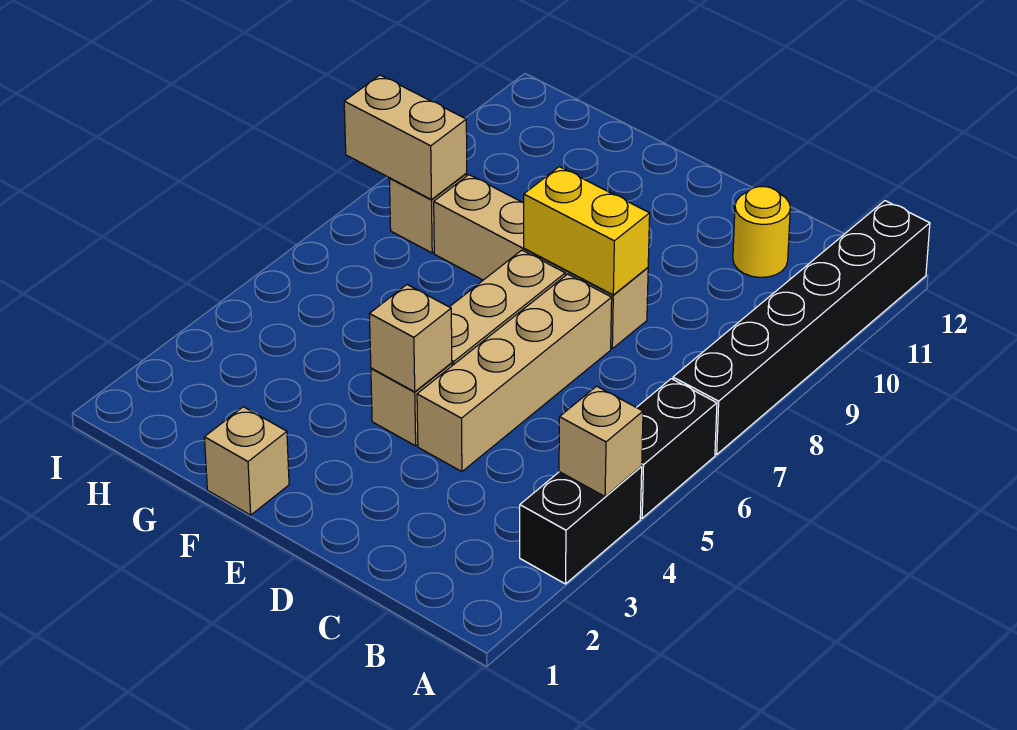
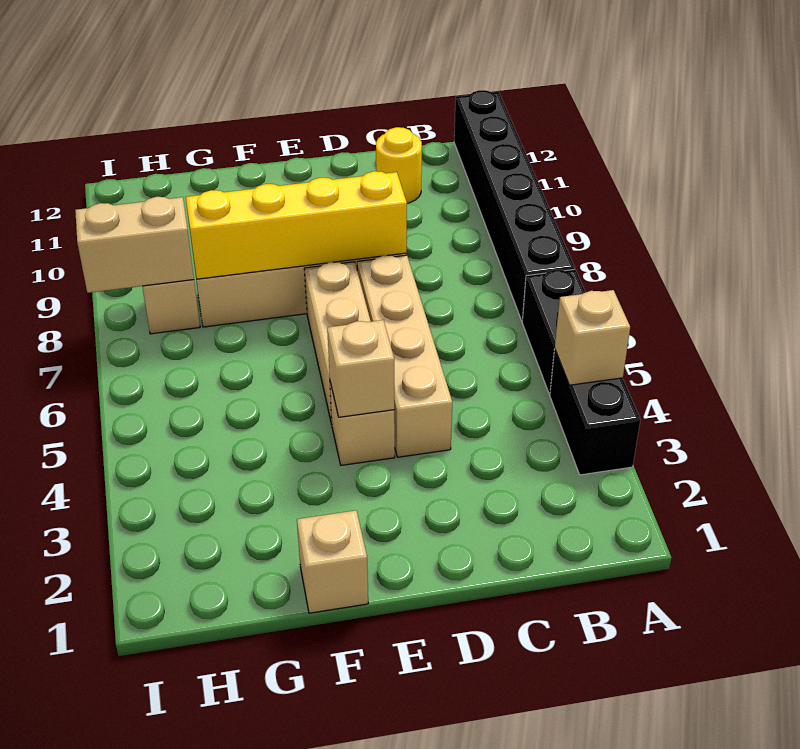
yellow brick D8:E8 level 2 -> yellow brick D8:G8 level 2

